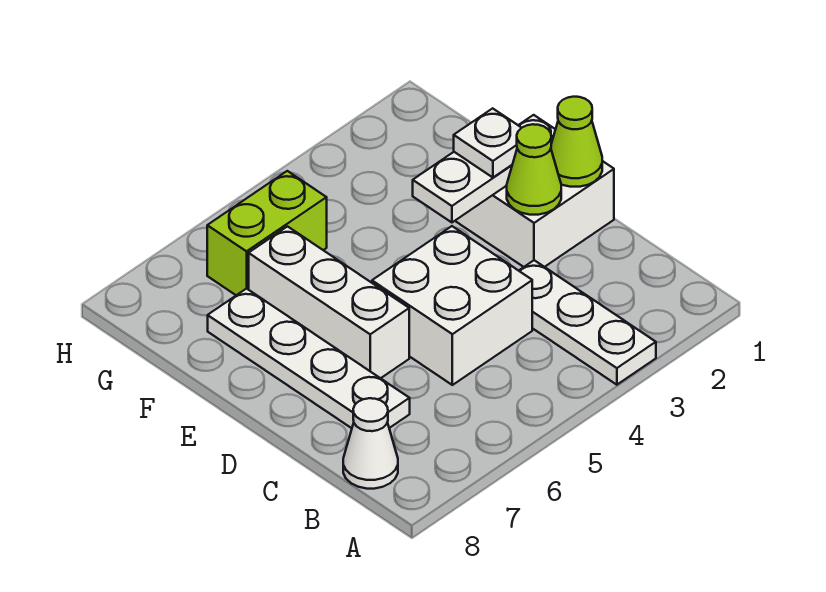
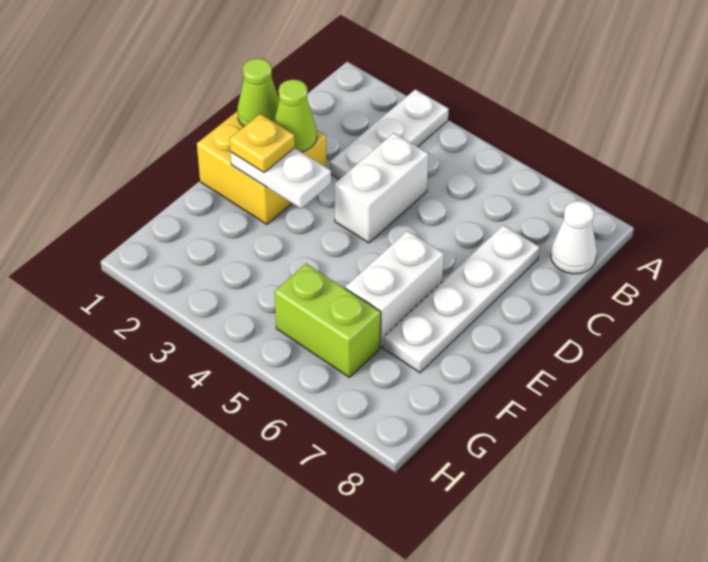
white brick C4:D5 level 1 -> white brick C4:D4 level 1
white brick D1:E2 level 1 -> yellow brick D1:E2 level 1
white brick D6:F6 level 1 -> white brick E6:F6 level 1
white plate E2 level 3 -> yellow plate E2 level 3

